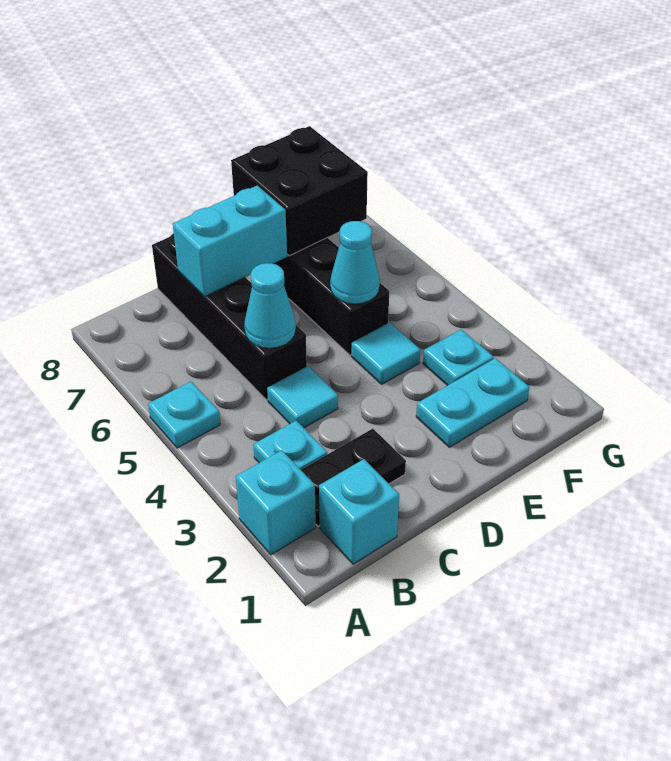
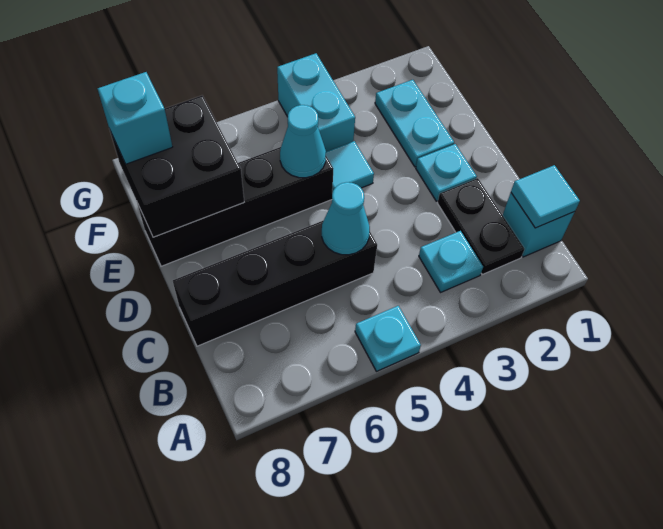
cyan brick A2 level 1 -> cyan brick F8 level 3
cyan tile C4 level 1 -> cyan tile B1 level 2
cyan brick C7:D7 level 2 -> cyan brick F4:G4 level 1
cyan plate F3 level 1 -> cyan plate D2 level 1

